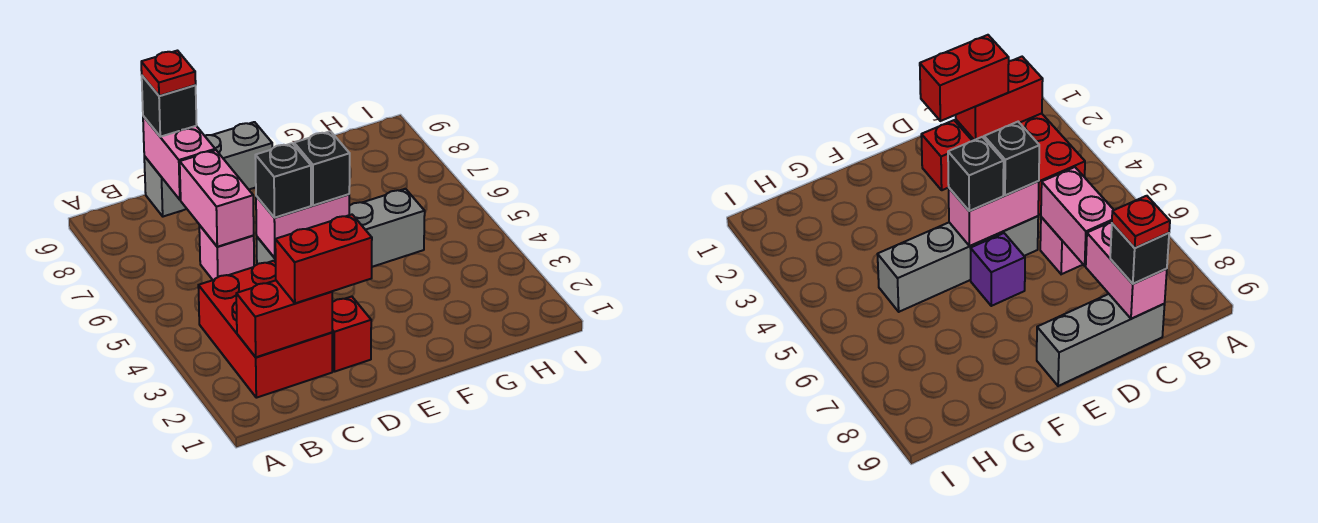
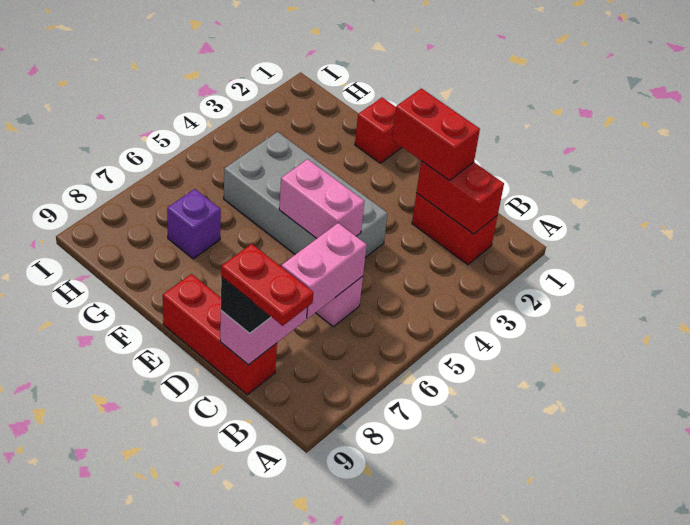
red brick B2:C4 level 1 -> red brick B2:C2 level 1
grey brick C9:E9 level 1 -> red brick C9:E9 level 1
red plate C9 level 4 -> red plate B9:C9 level 4
red brick D2 level 1 -> red brick F1 level 1
grey brick D5:G5 level 1 -> grey brick D4:G5 level 1
black brick D5 level 3 -> none
black brick E5 level 3 -> none
purple brick E6 level 1 -> purple brick G7 level 1

